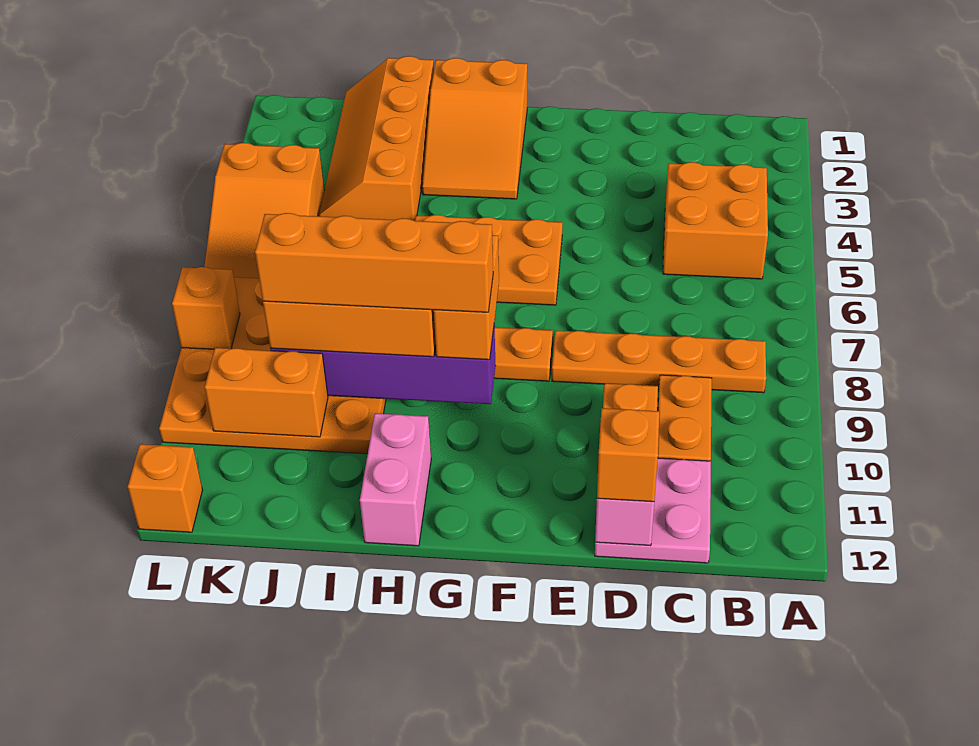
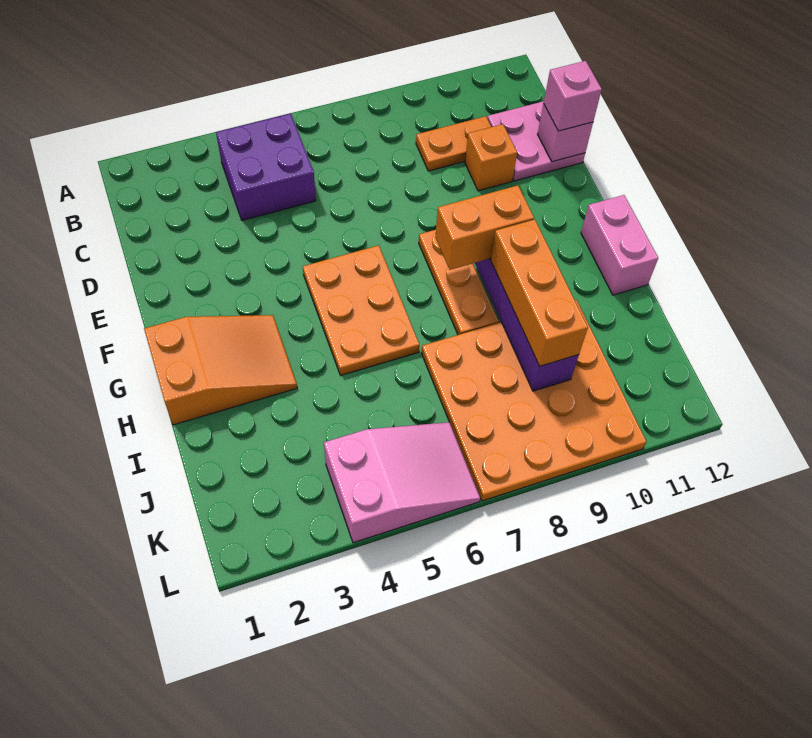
orange brick B4:C5 level 1 -> purple brick B4:C5 level 1
orange plate B8:E8 level 1 -> none
orange brick D12 level 3 -> pink brick D12 level 3
orange brick G9:J9 level 4 -> none
pink brick H11:H12 level 1 -> pink brick G12:H12 level 1
orange slope I1:J4 level 1 top I -> none
orange brick J10:K10 level 2 -> none
orange slope K4:L6 level 1 top 4 -> pink slope K4:L6 level 1 top 4
orange brick L8 level 2 -> none
orange brick L12 level 1 -> none

